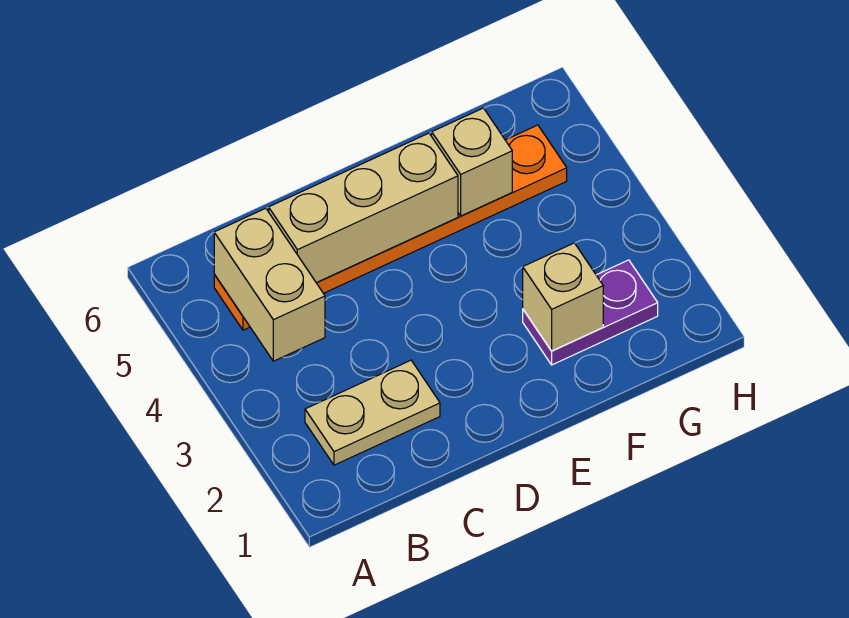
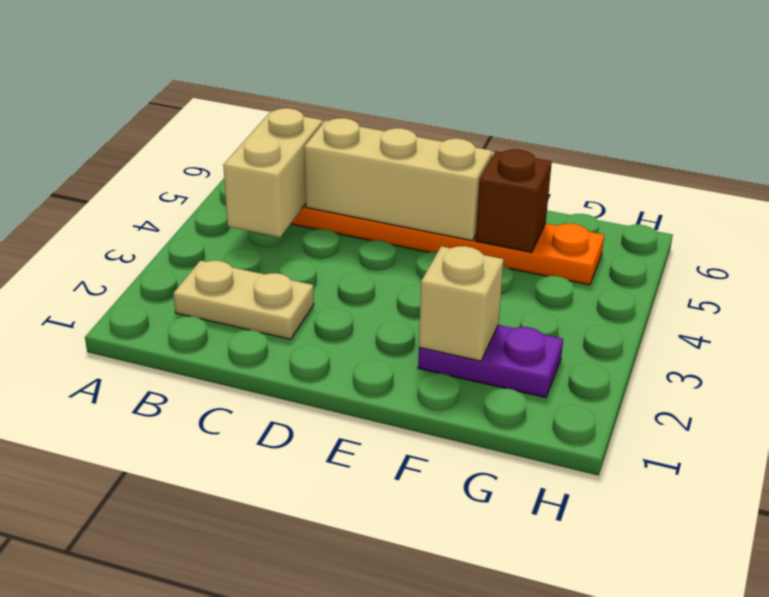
tan brick F5 level 2 -> brown brick F5 level 2

